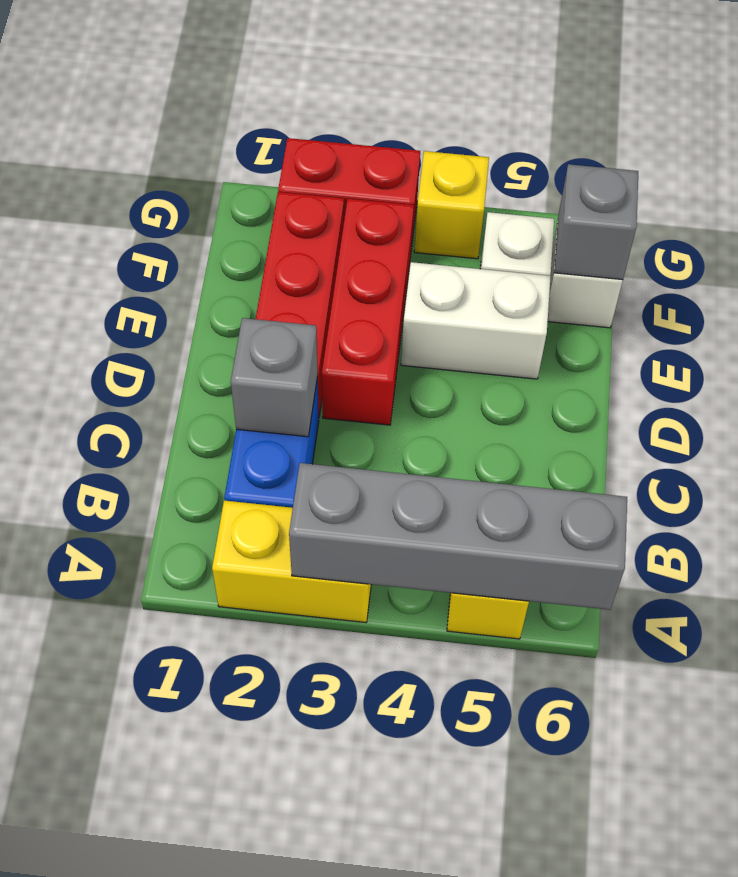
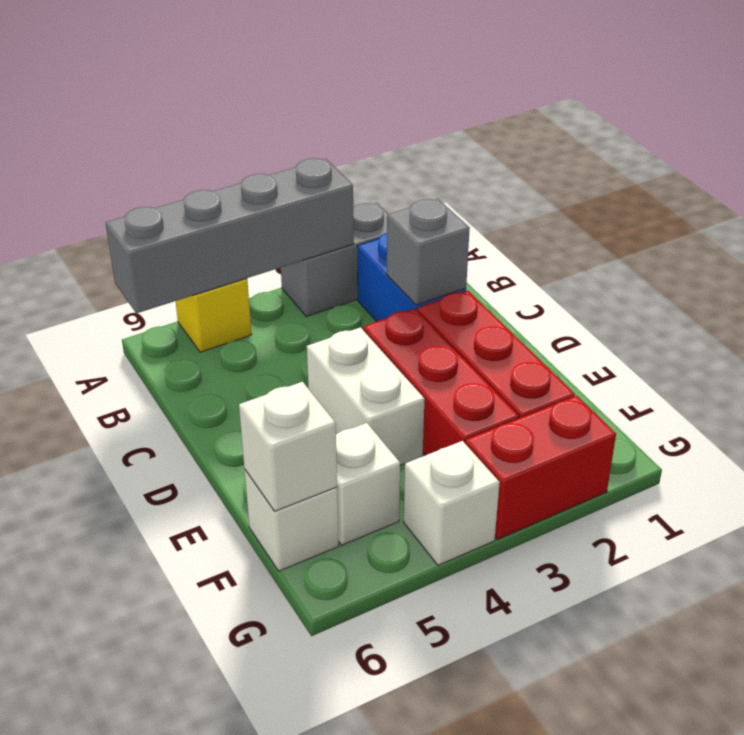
yellow brick A2:A3 level 1 -> grey brick A2:A3 level 1
white brick E4:E5 level 1 -> white brick D4:E4 level 1
grey brick F6 level 2 -> white brick F6 level 2
yellow brick G4 level 1 -> white brick G4 level 1

